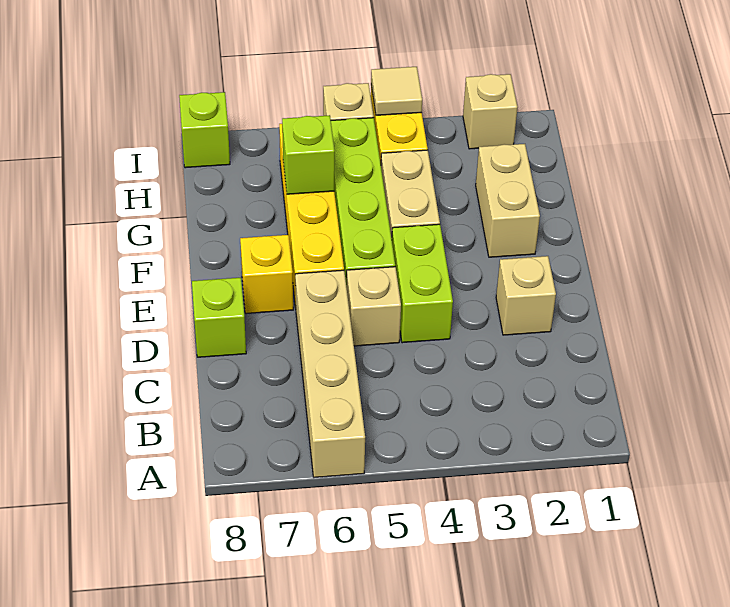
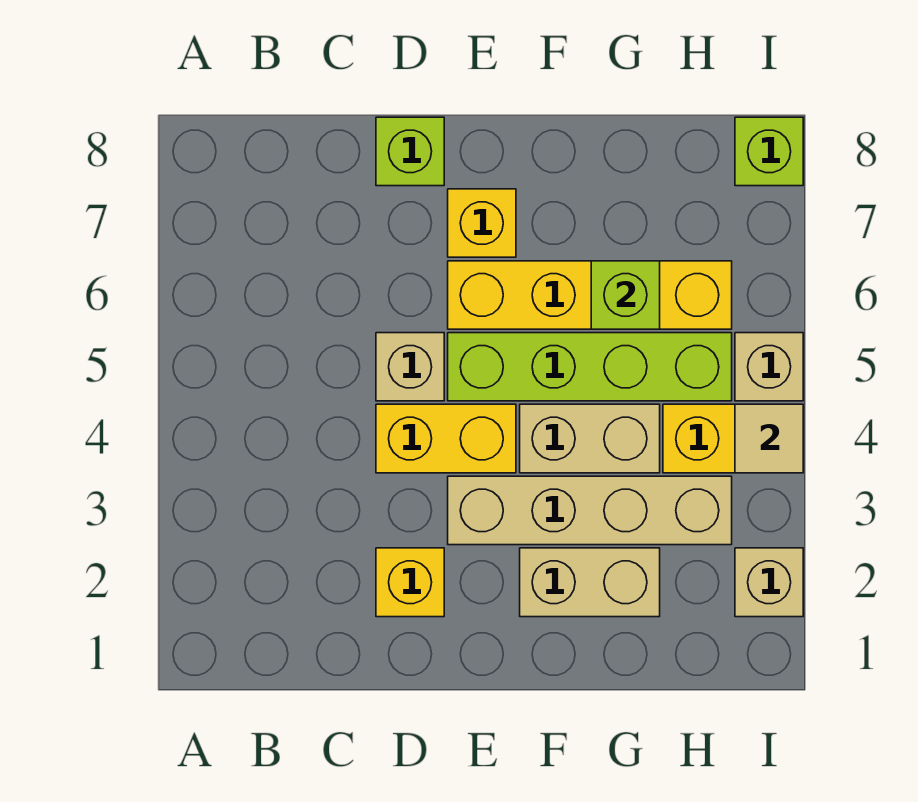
tan brick A6:D6 level 1 -> tan brick E3:H3 level 1
tan brick D2 level 1 -> yellow brick D2 level 1
lime brick D4:E4 level 1 -> yellow brick D4:E4 level 1

